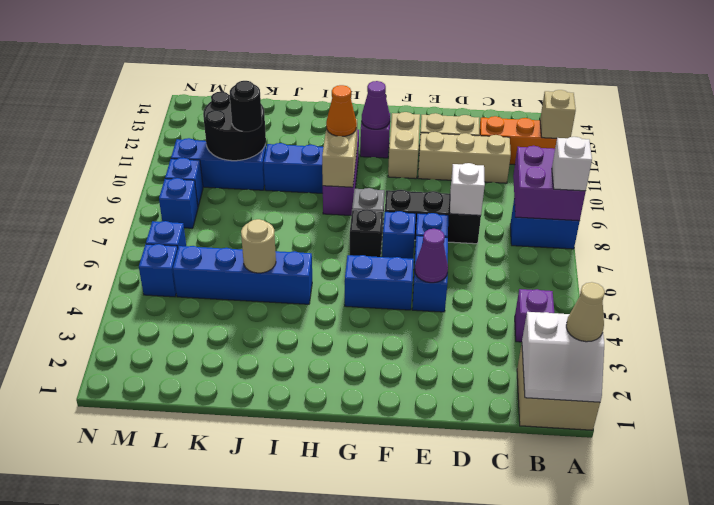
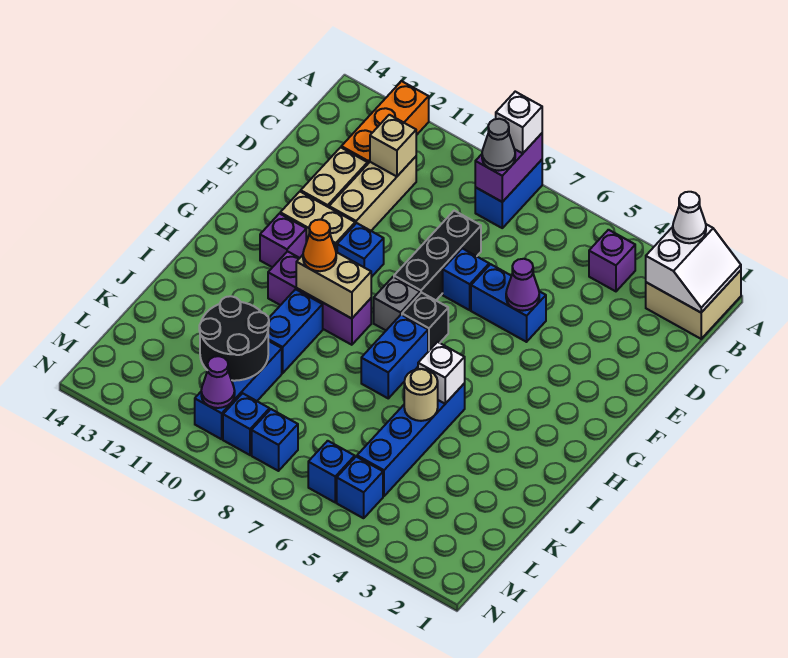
tan cone A2 level 3 -> white cone A2 level 3
purple brick A8:B9 level 2 -> purple brick A8:B8 level 2
tan brick A12 level 2 -> tan brick C11 level 2
none -> grey cone B8 level 3
white brick D8 level 2 -> white brick I5 level 2
blue brick F5:G5 level 1 -> blue brick H7:I7 level 1
blue brick F7 level 1 -> blue brick F10 level 1
purple cone G12 level 2 -> purple cone M10 level 2
black round brick K10 level 3 -> none

